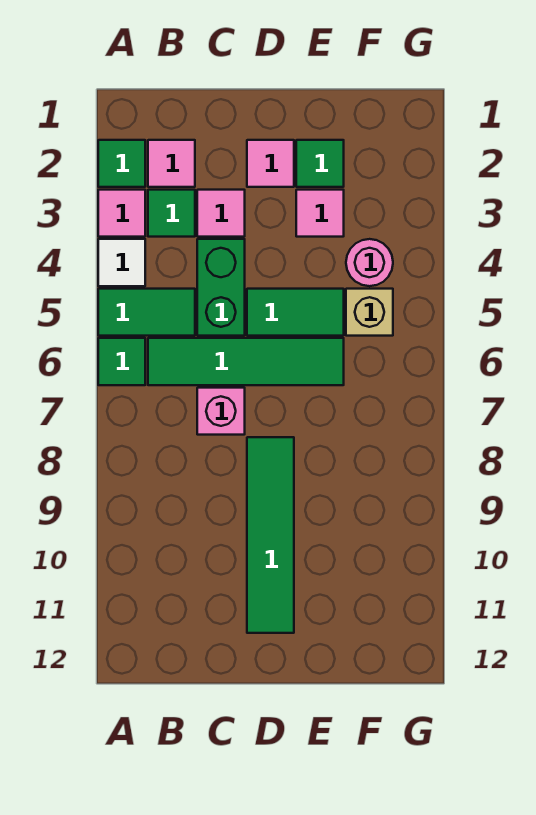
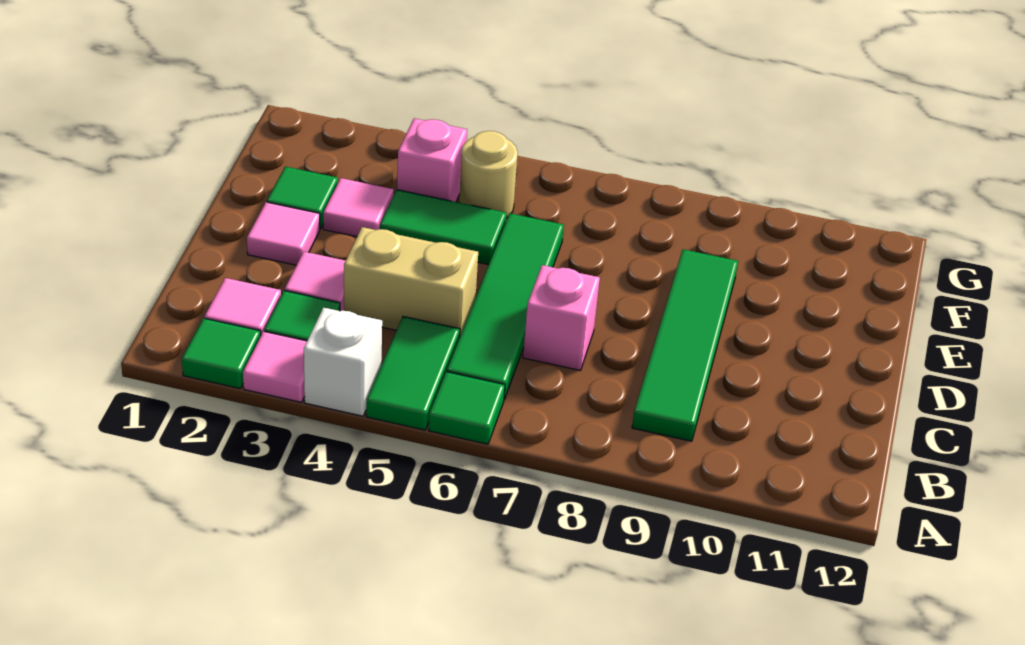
white tile A4 level 1 -> white brick A4 level 1
green brick C4:C5 level 1 -> tan brick C4:C5 level 1
green tile D5:E5 level 1 -> green tile E4:E5 level 1
green tile D8:D11 level 1 -> green tile B9:E9 level 1
pink round brick F4 level 1 -> pink brick F4 level 1
tan brick F5 level 1 -> tan round brick F5 level 1

